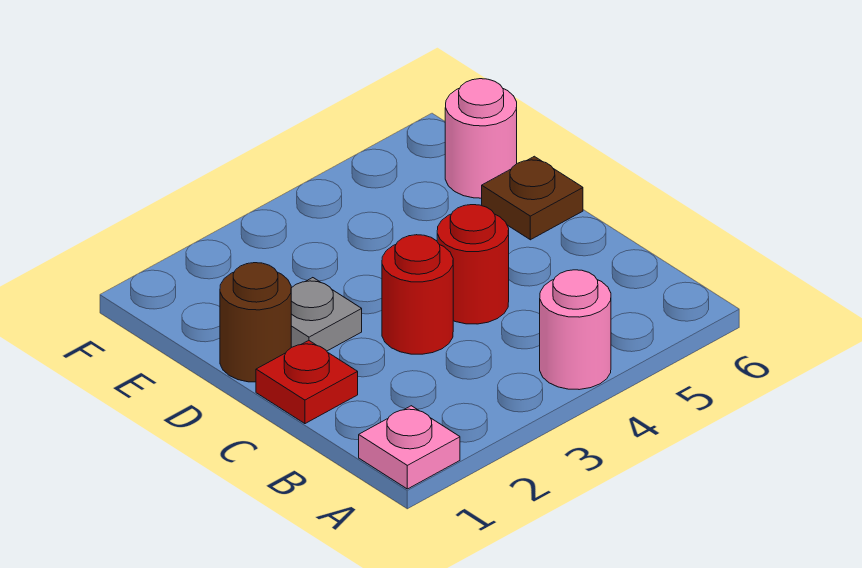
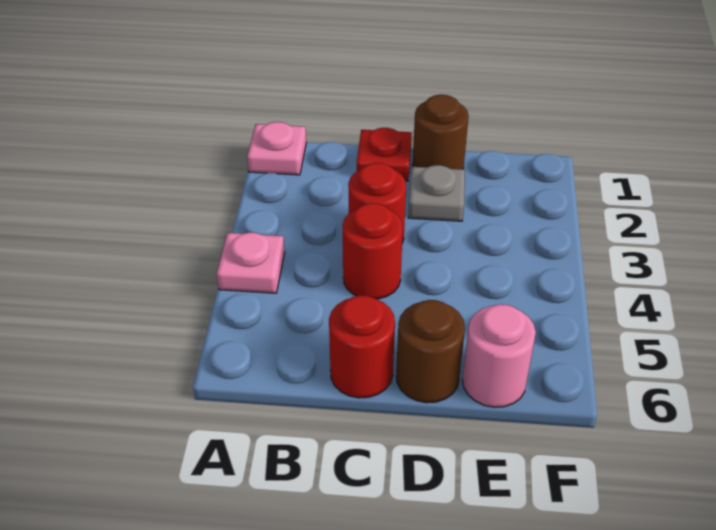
pink round brick A4 level 1 -> pink plate A4 level 1
none -> red round brick C6 level 1
brown plate D6 level 1 -> brown round brick D6 level 1

